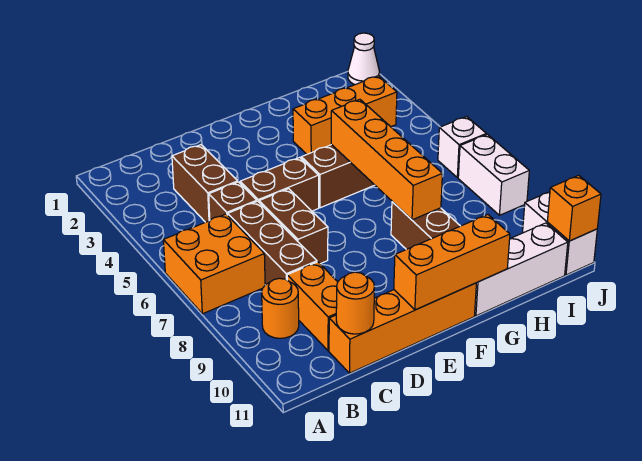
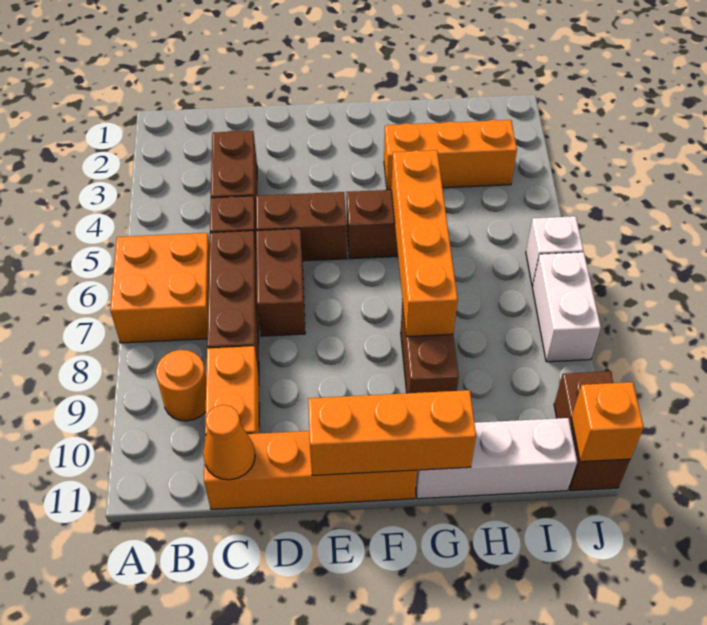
orange round brick C11 level 2 -> orange cone C11 level 2
white cone J1 level 1 -> none
white brick J10:J11 level 1 -> brown brick J10:J11 level 1

